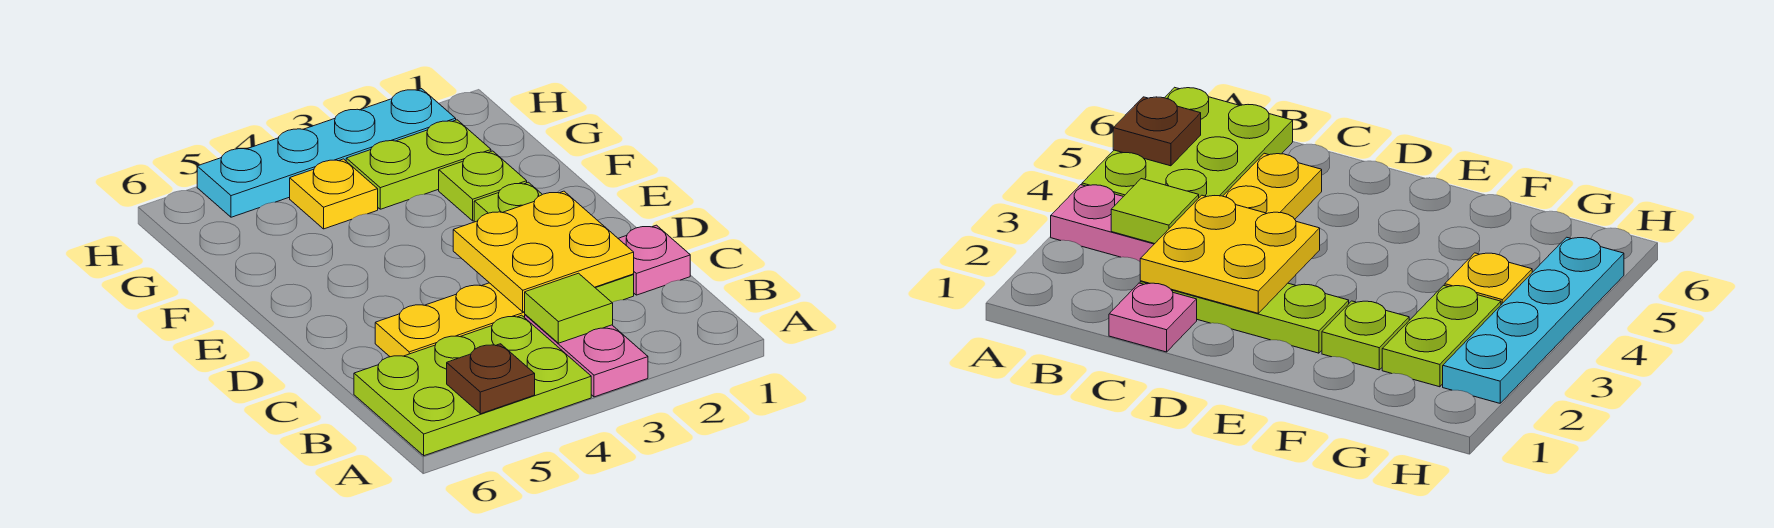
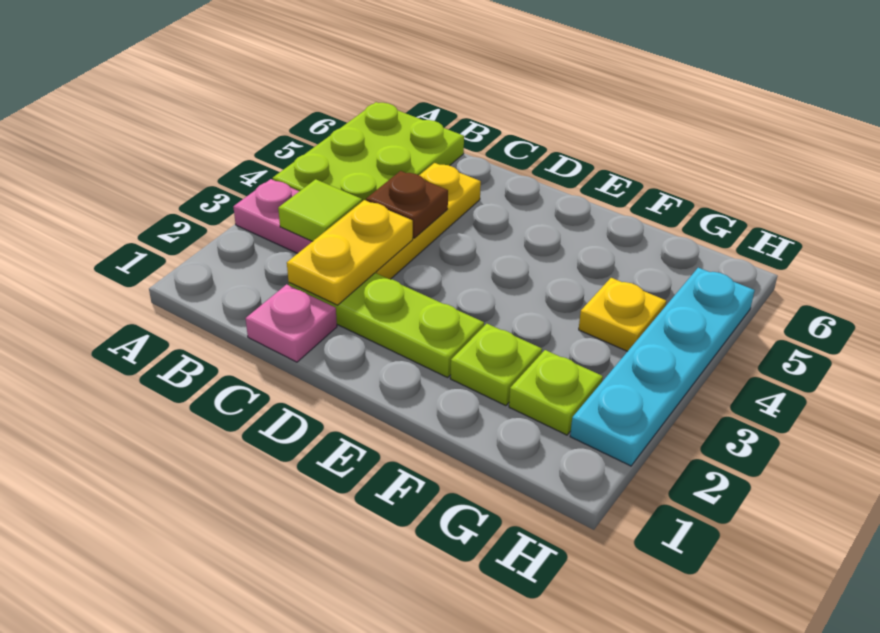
brown plate A5 level 2 -> brown plate C4 level 2
yellow plate C2:D3 level 2 -> yellow plate C2:C3 level 2
lime plate G2:G3 level 1 -> lime plate G2 level 1

